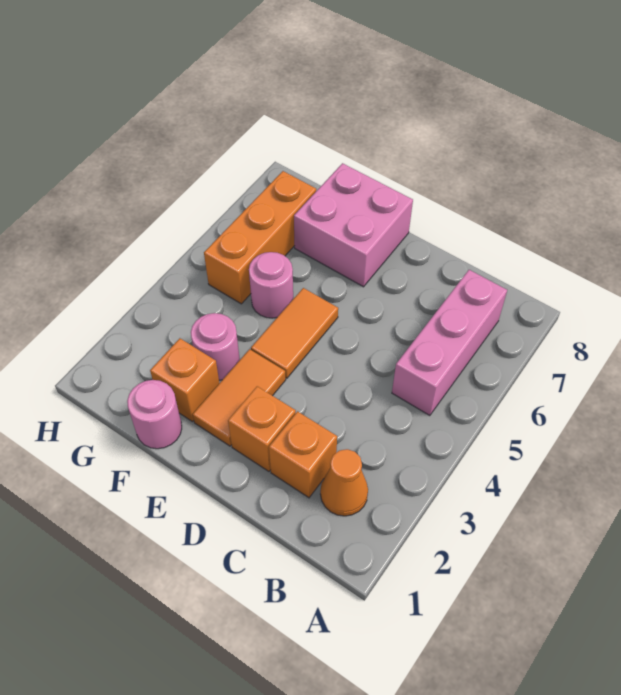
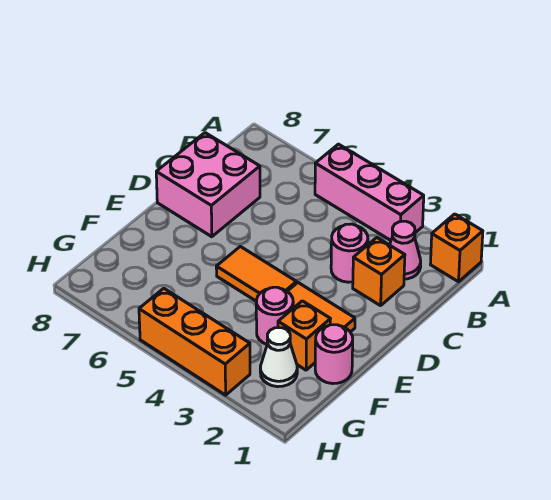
orange cone B2 level 1 -> pink cone B2 level 1
pink brick B5:B7 level 1 -> pink brick A3:A5 level 1
orange brick D2 level 1 -> orange brick A1 level 1
pink brick E7:F8 level 1 -> pink brick C7:D8 level 1
pink round brick F5 level 1 -> pink round brick C3 level 1
none -> white cone G2 level 1
orange brick G5:G7 level 1 -> orange brick H3:H5 level 1

